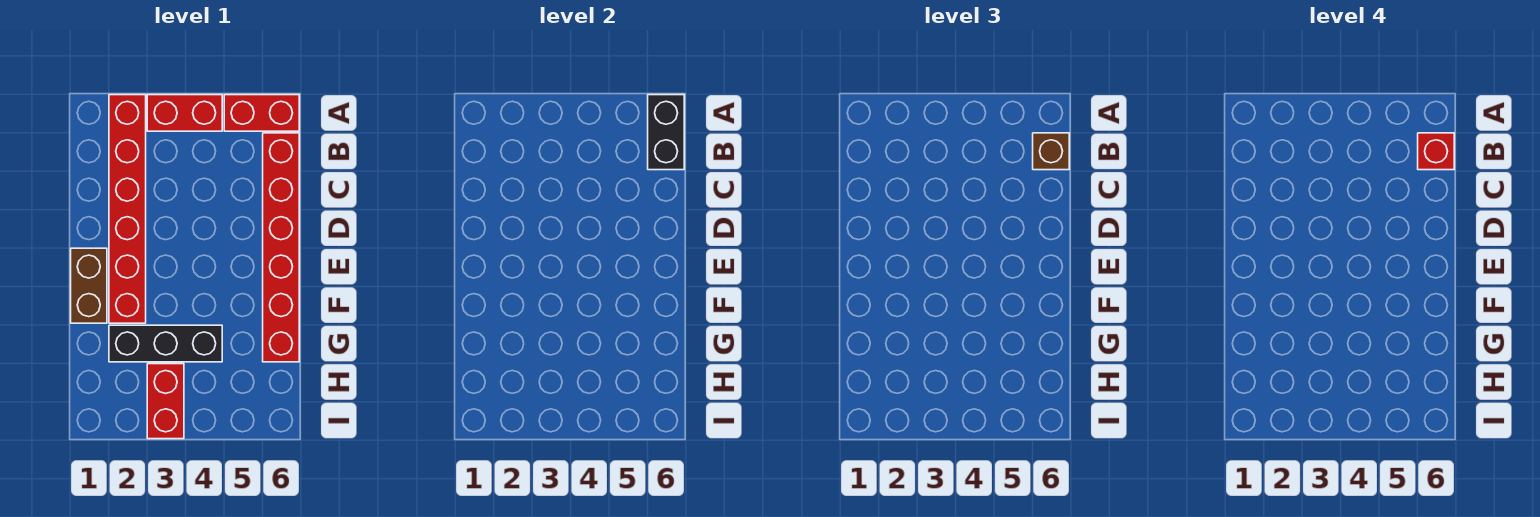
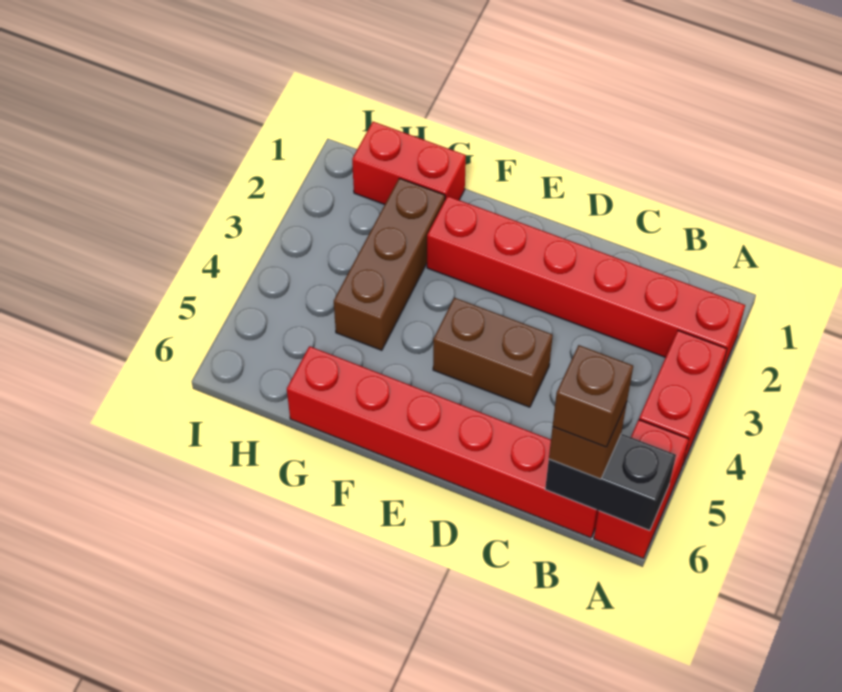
red brick B6 level 4 -> brown brick B6 level 4
brown brick E1:F1 level 1 -> brown brick D4:E4 level 1
black brick G2:G4 level 1 -> brown brick G2:G4 level 1
red brick H3:I3 level 1 -> red brick G1:H1 level 1

